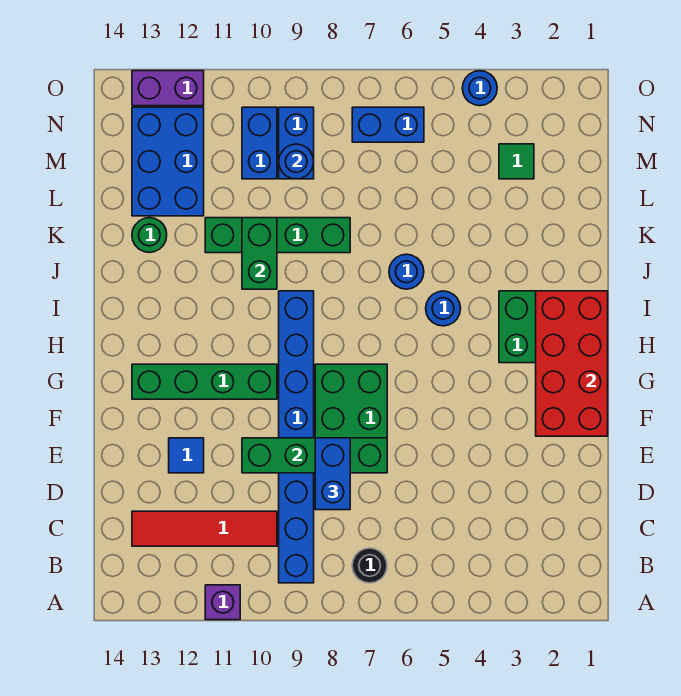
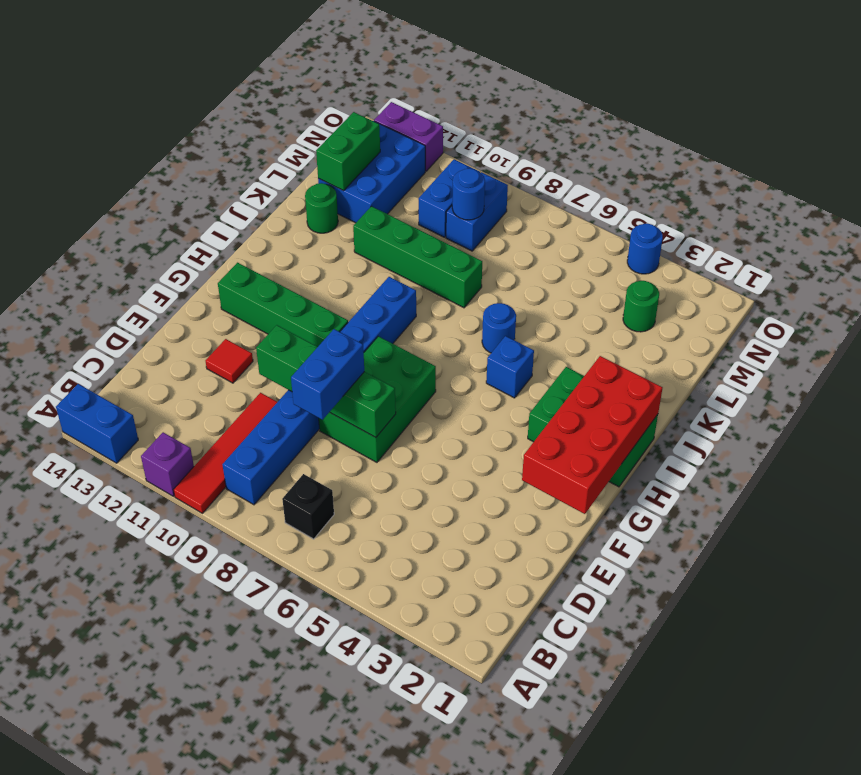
black round brick B7 level 1 -> black brick B7 level 1
red tile C10:C13 level 1 -> red tile A10:D10 level 1
blue tile E12 level 1 -> red tile E12 level 1
blue round brick I5 level 1 -> blue brick I5 level 1
green brick J10:K10 level 2 -> green brick L13:M13 level 2
green tile M3 level 1 -> green round brick M3 level 1
blue brick N6:N7 level 1 -> blue brick A13:A14 level 1

